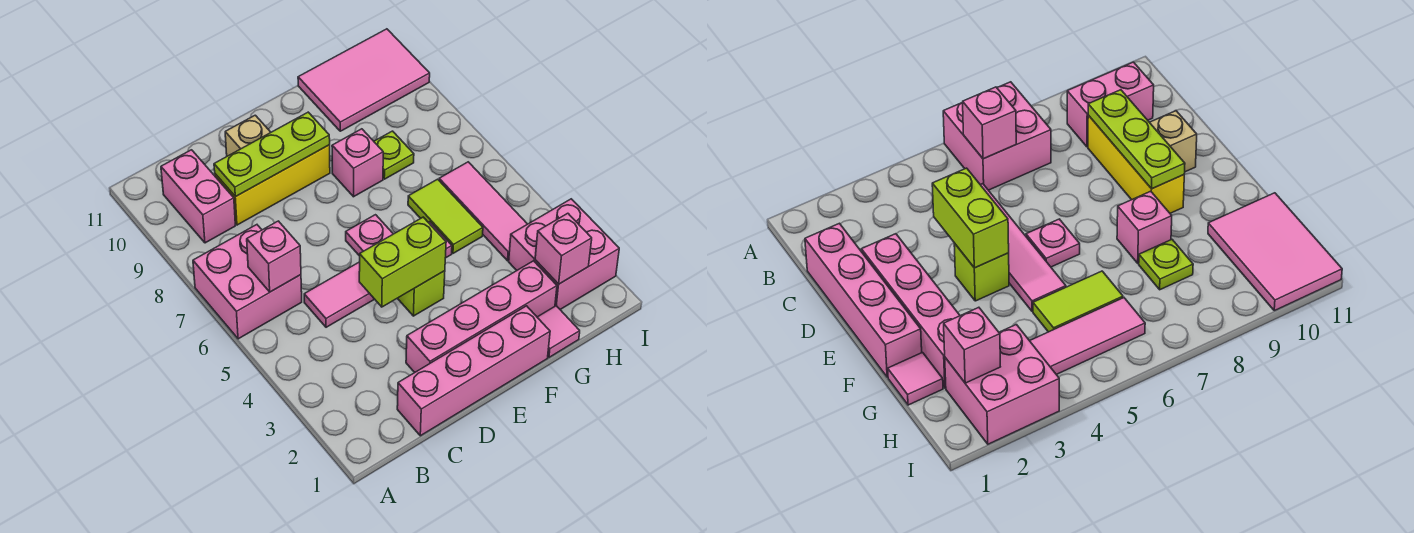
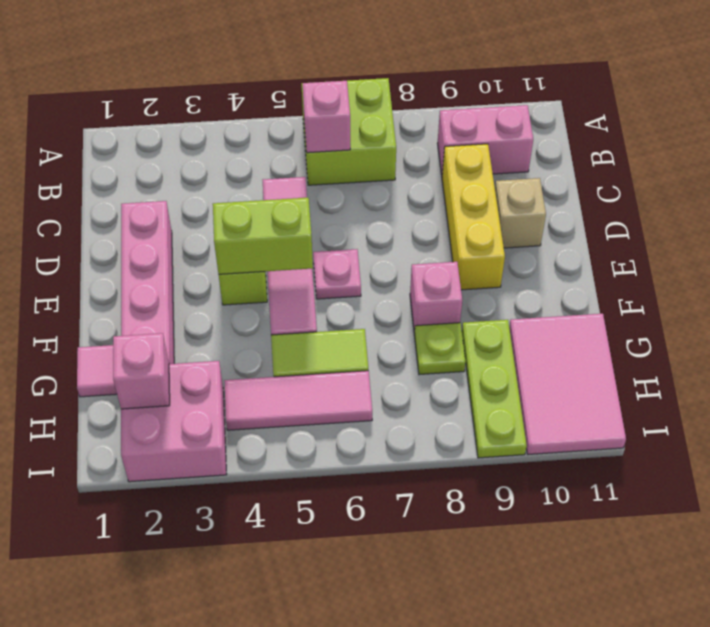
pink brick A6:B7 level 1 -> lime brick A6:B7 level 1
pink brick C1:F1 level 1 -> none
lime plate C9:E9 level 2 -> lime plate G9:I9 level 1
lime brick D4:E4 level 2 -> lime brick E4:E5 level 2

